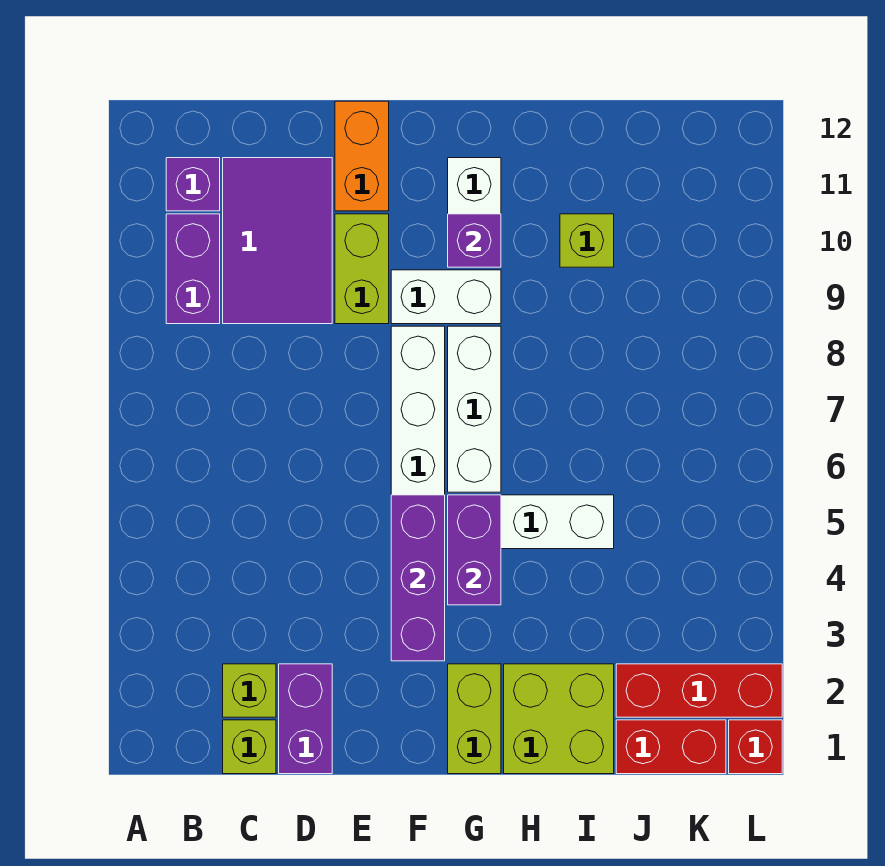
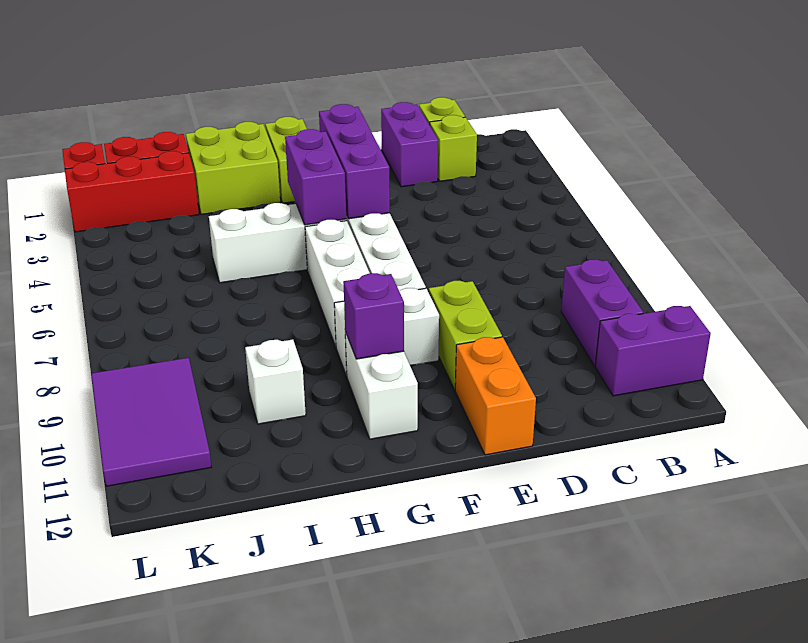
purple brick B11 level 1 -> purple brick A11:B11 level 1
purple tile C9:D11 level 1 -> purple tile K9:L11 level 1
lime brick I10 level 1 -> white brick I10 level 1

